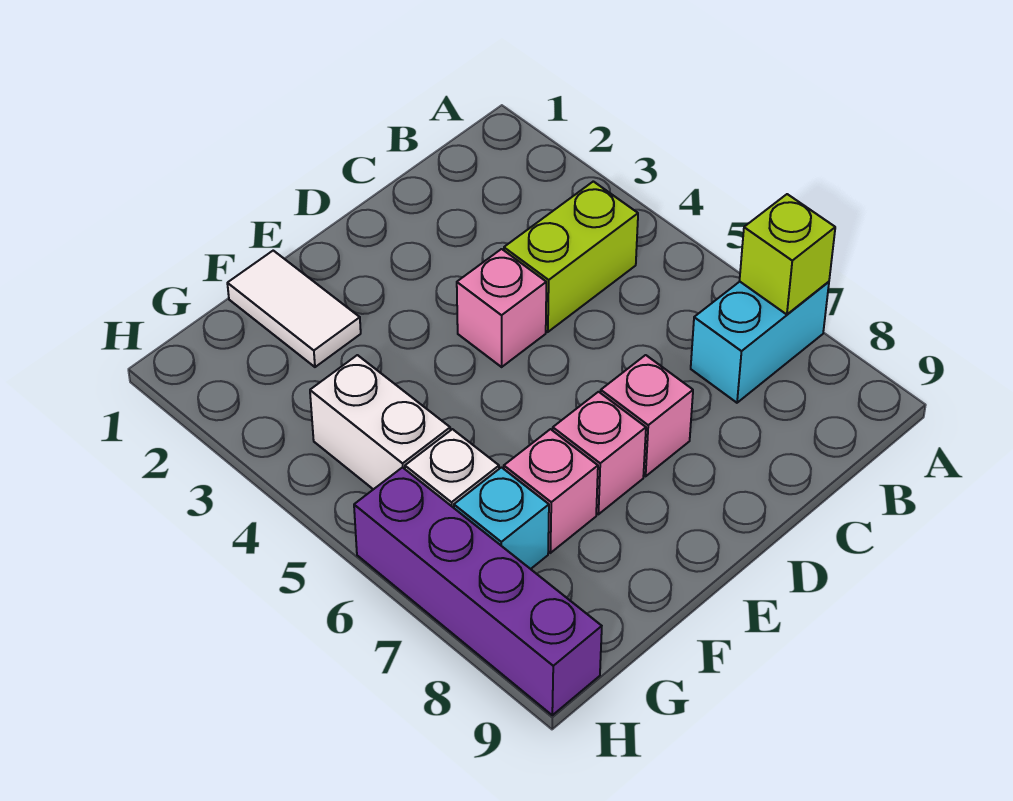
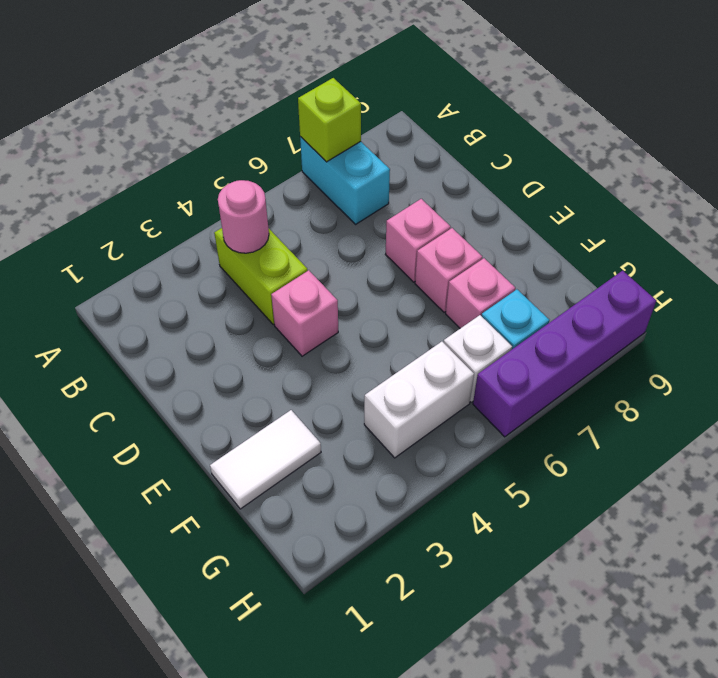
none -> pink round brick B4 level 2

